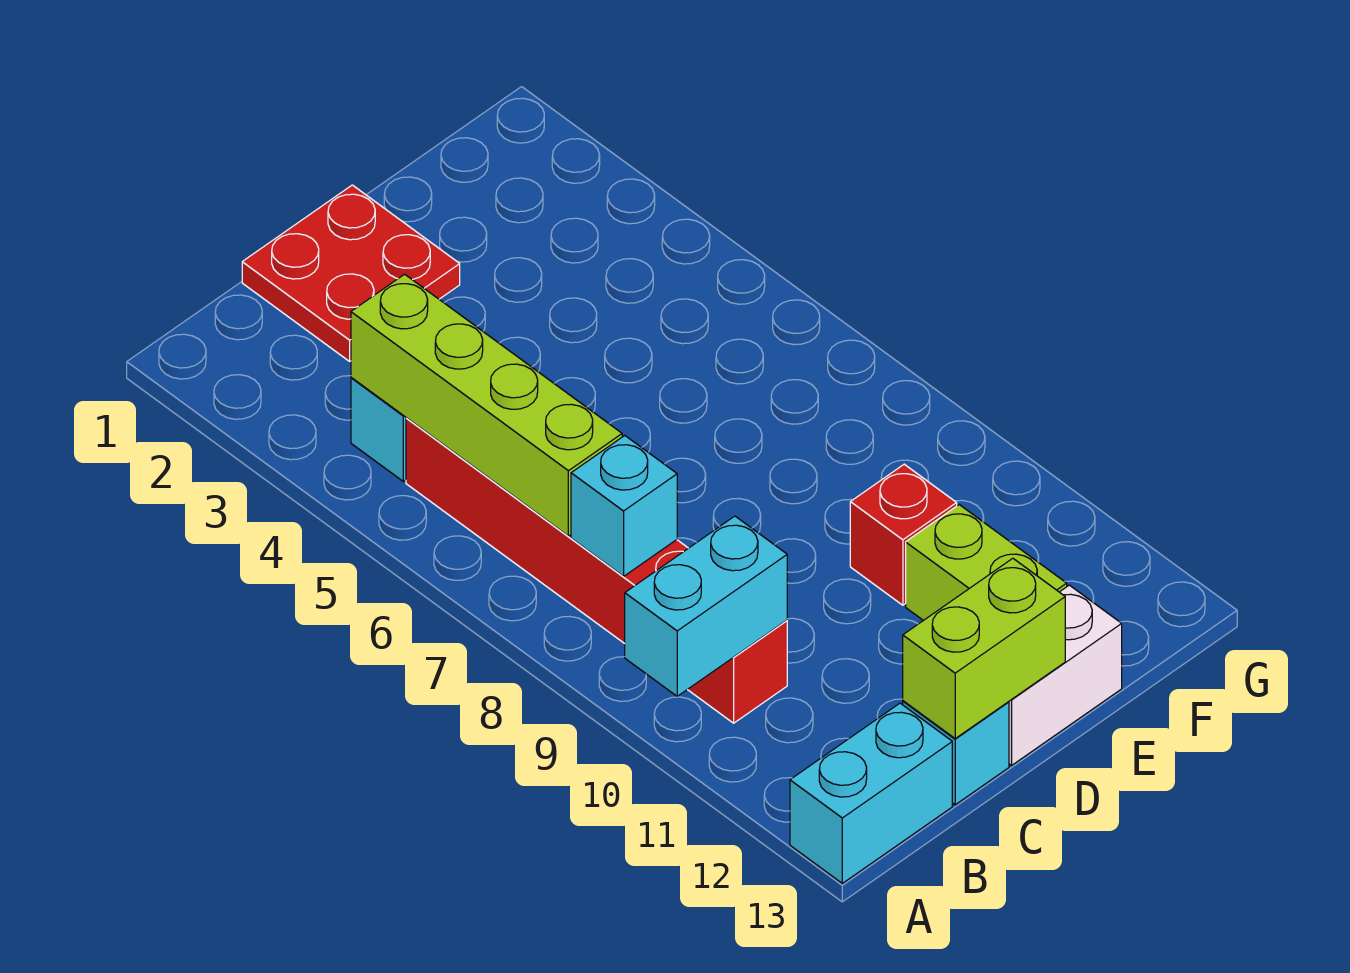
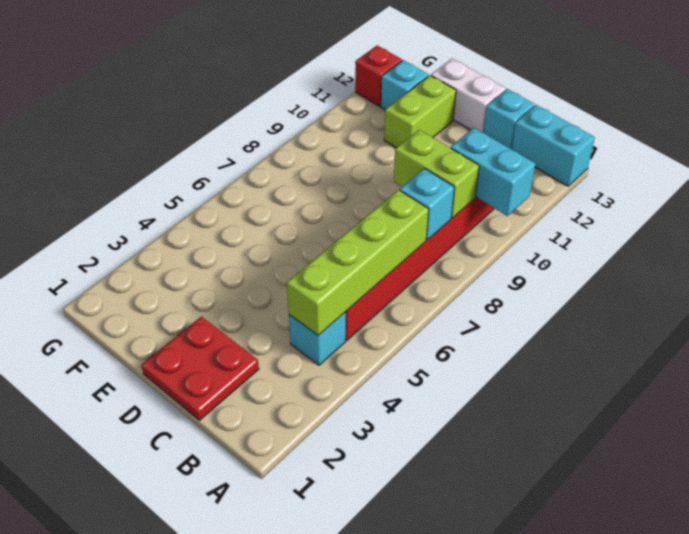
lime brick C13:D13 level 2 -> lime brick B9:C9 level 2
red brick E10 level 1 -> red brick G12 level 1
none -> cyan brick F12 level 1

